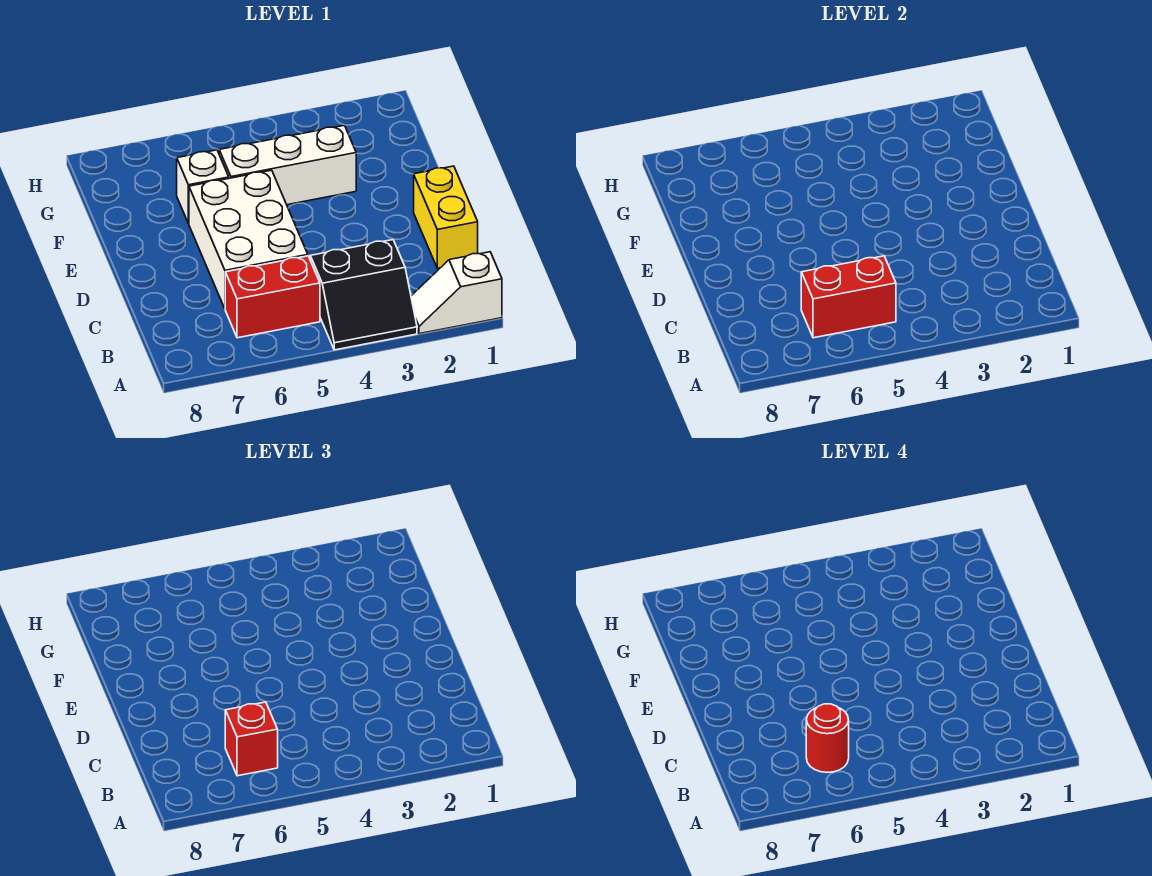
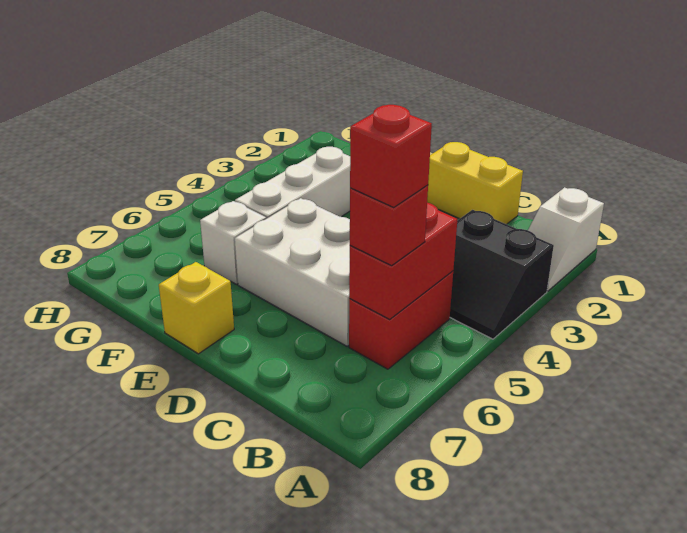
black slope A3:B4 level 1 top B -> black slope A3:B4 level 1 top 3
red round brick B6 level 4 -> red brick B6 level 4
none -> yellow brick E8 level 1

